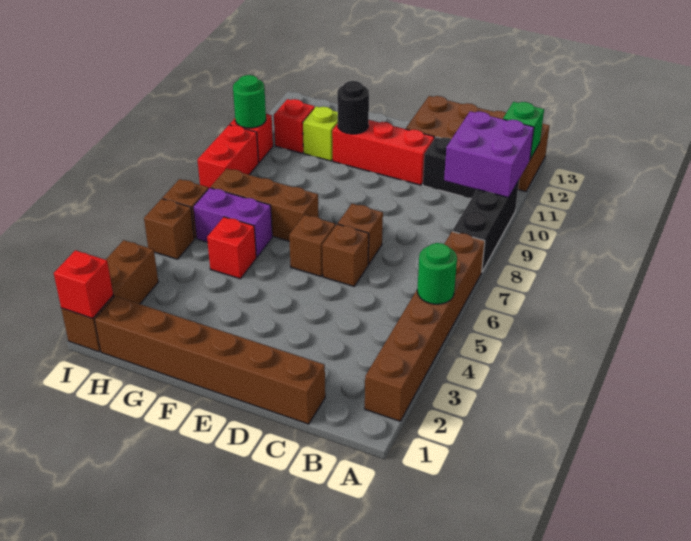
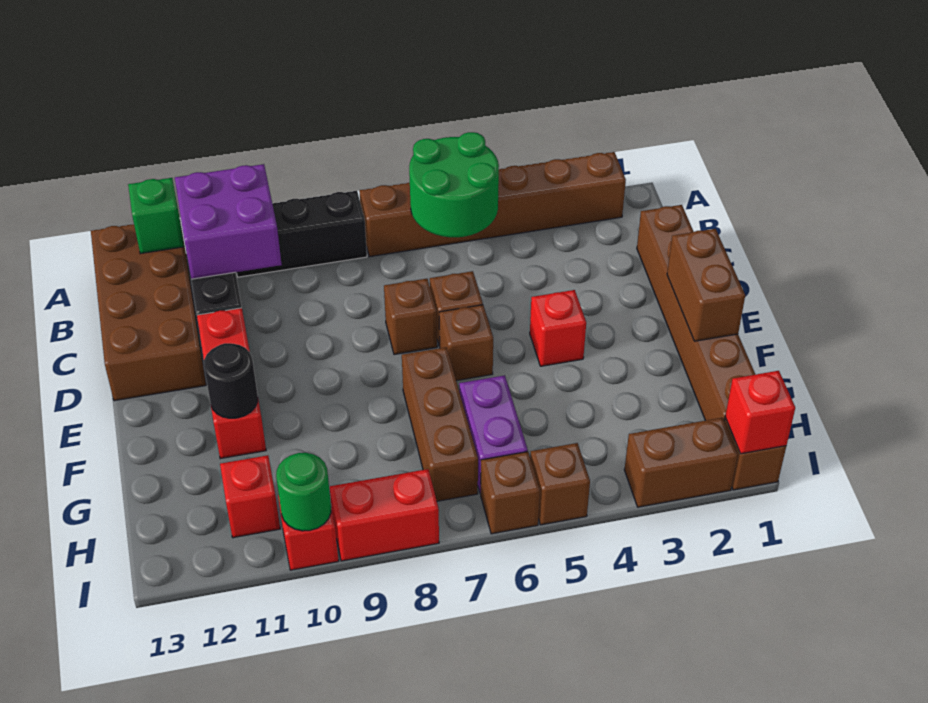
green round brick A5 level 2 -> green round brick A5:B6 level 2
none -> brown brick E1:F1 level 2
red brick G5 level 1 -> red brick E4 level 1
lime brick G11 level 1 -> none

